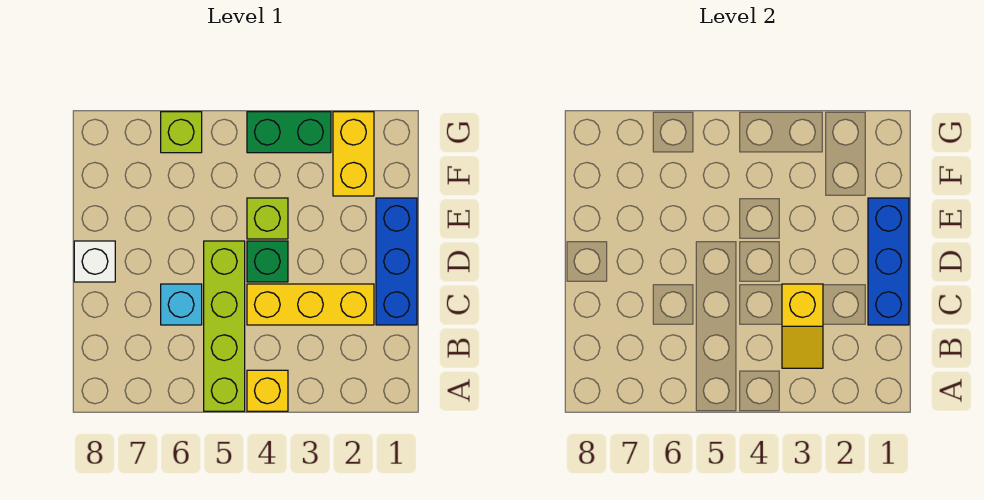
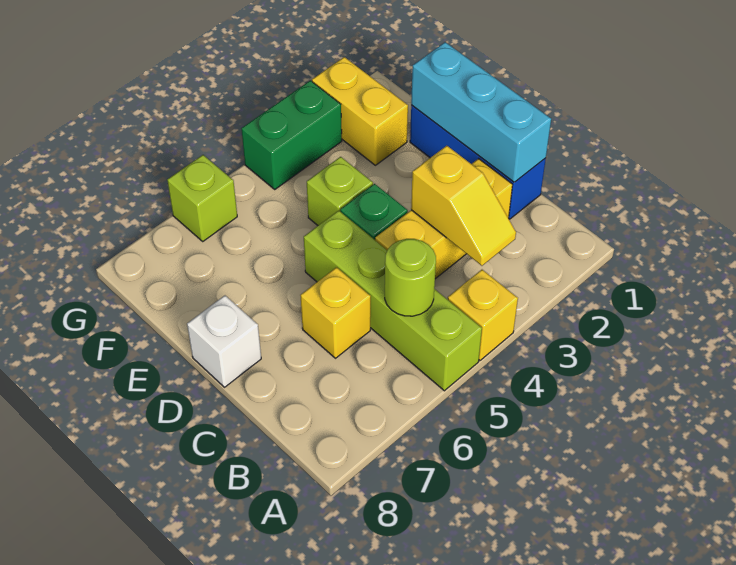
none -> lime round brick B5 level 2
blue brick C1:E1 level 2 -> cyan brick C1:E1 level 2
cyan brick C6 level 1 -> yellow brick C6 level 1

